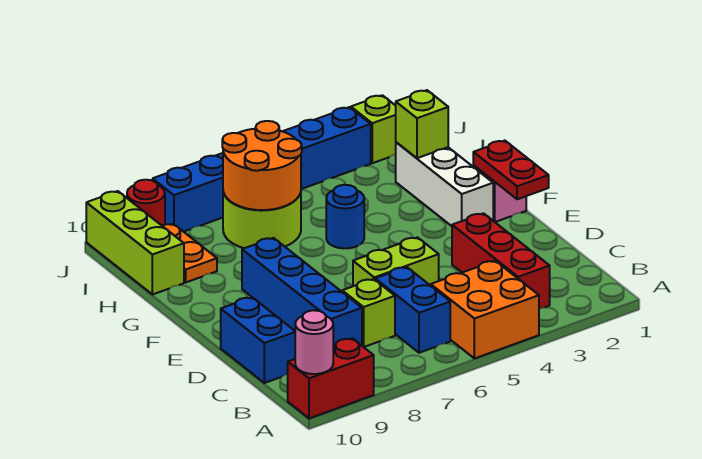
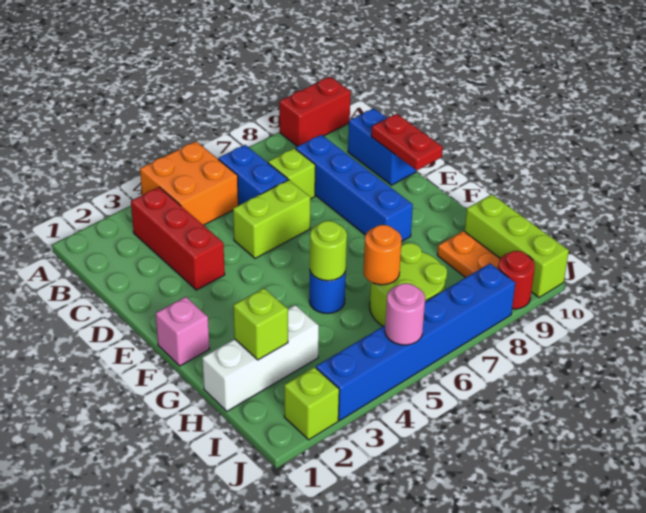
pink round brick A10 level 2 -> pink round brick J5 level 2
red plate E1:F1 level 2 -> red plate D10:E10 level 2
white brick F2:H2 level 1 -> white brick H1:H3 level 1
none -> lime round brick G5 level 2
orange round brick H6:I7 level 2 -> orange round brick H6 level 2

